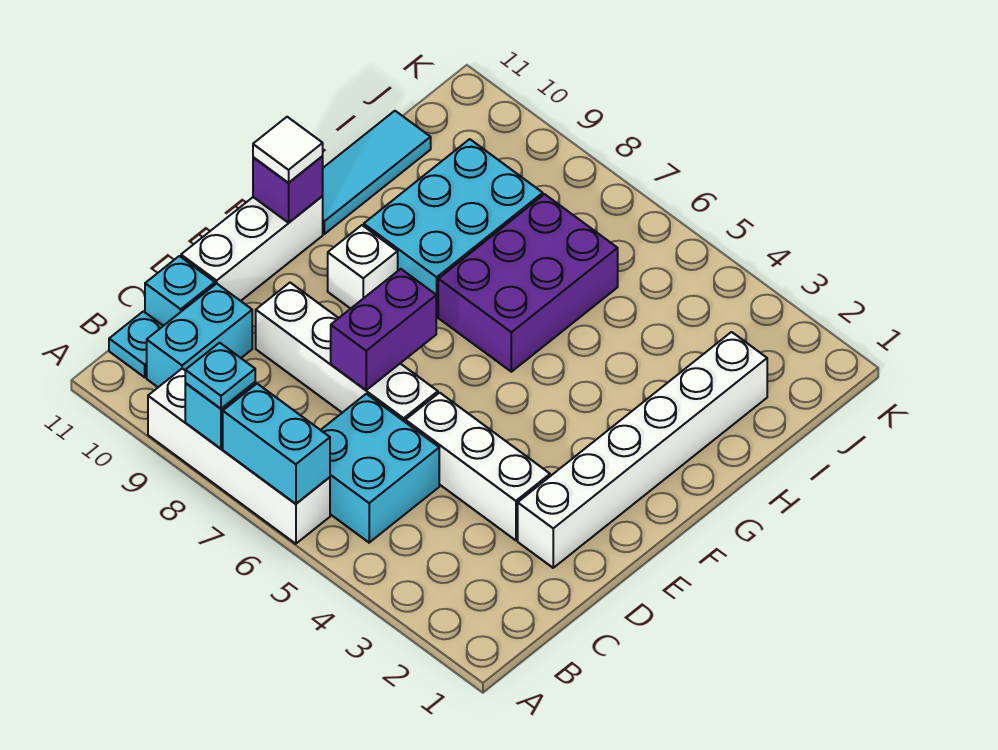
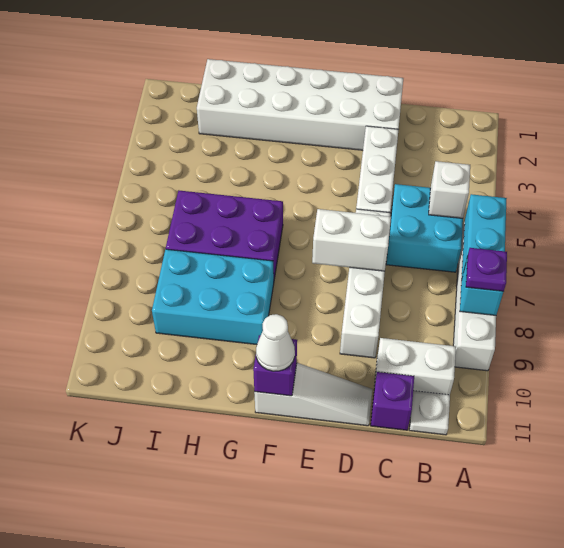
cyan plate A8 level 3 -> purple plate A8 level 3
cyan brick B10:C10 level 1 -> white brick B10:C10 level 1
cyan plate B11 level 1 -> white plate B11 level 1
cyan brick C11 level 1 -> purple brick C11 level 1
white brick D2:I2 level 1 -> white brick D1:I2 level 1
purple brick D7:E7 level 2 -> white brick D7:E7 level 2
white brick D11:F11 level 1 -> white slope D11:F11 level 1 top F
white brick F9 level 1 -> white brick B5 level 2
white tile F11 level 3 -> white cone F11 level 3
cyan tile G11:I11 level 1 -> none

